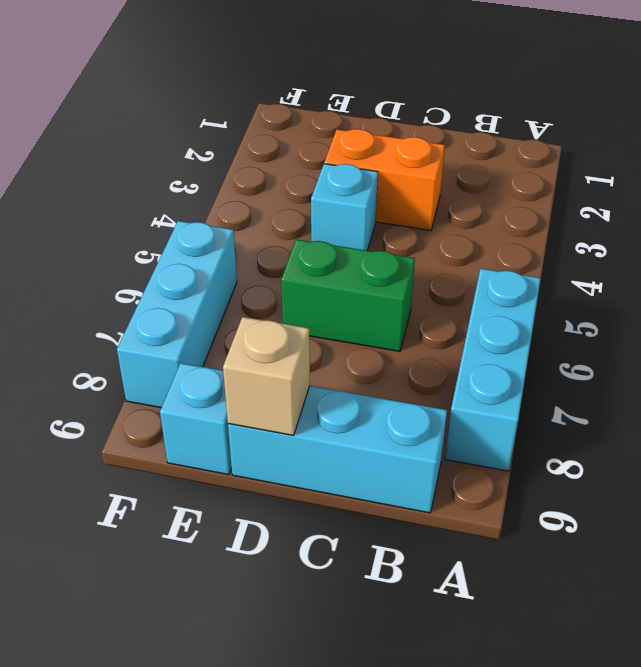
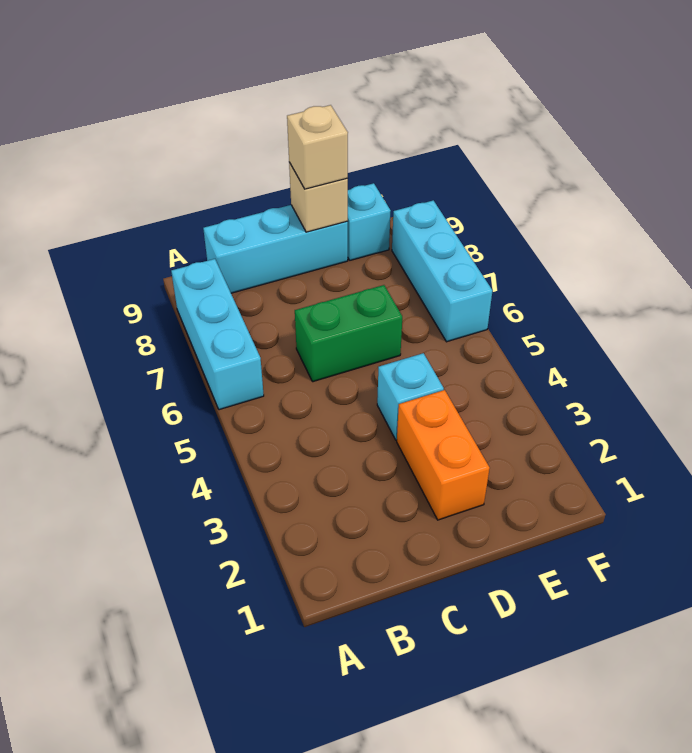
orange brick C3:D3 level 1 -> orange brick D2:D3 level 1
none -> tan brick D9 level 3

